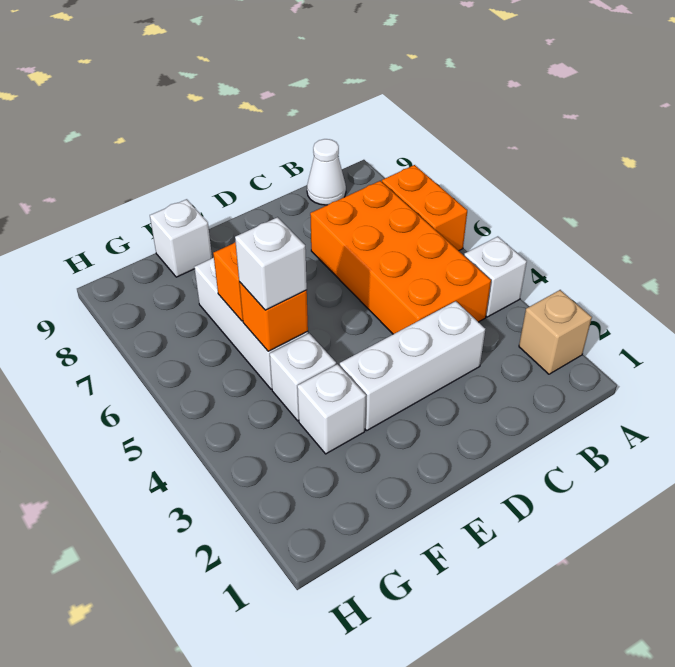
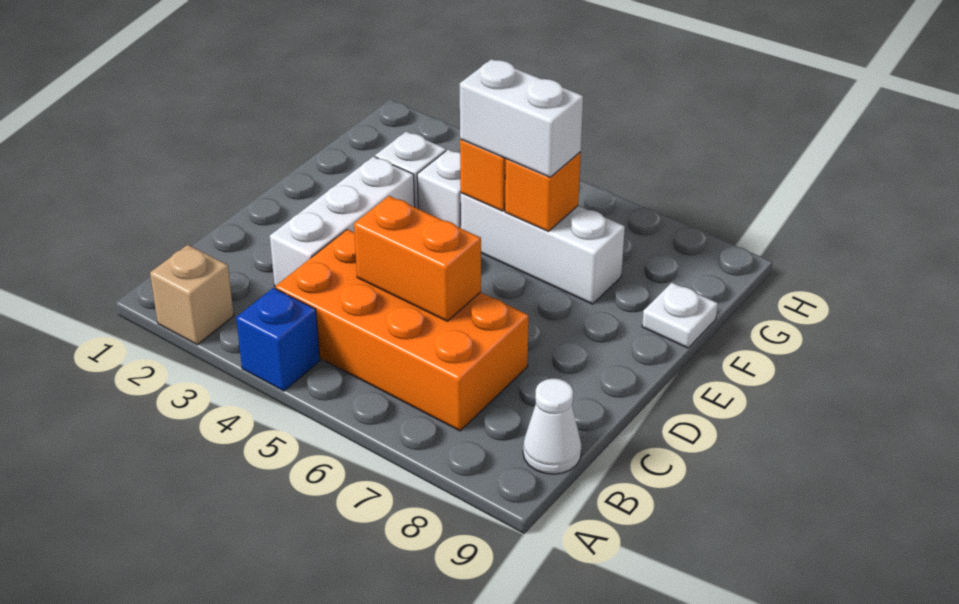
white brick A4 level 1 -> blue brick A4 level 1
orange brick A6:A7 level 1 -> orange brick C5:C6 level 2
white brick F5 level 3 -> white brick F5:F6 level 3
white brick F9 level 1 -> white plate F9 level 1

